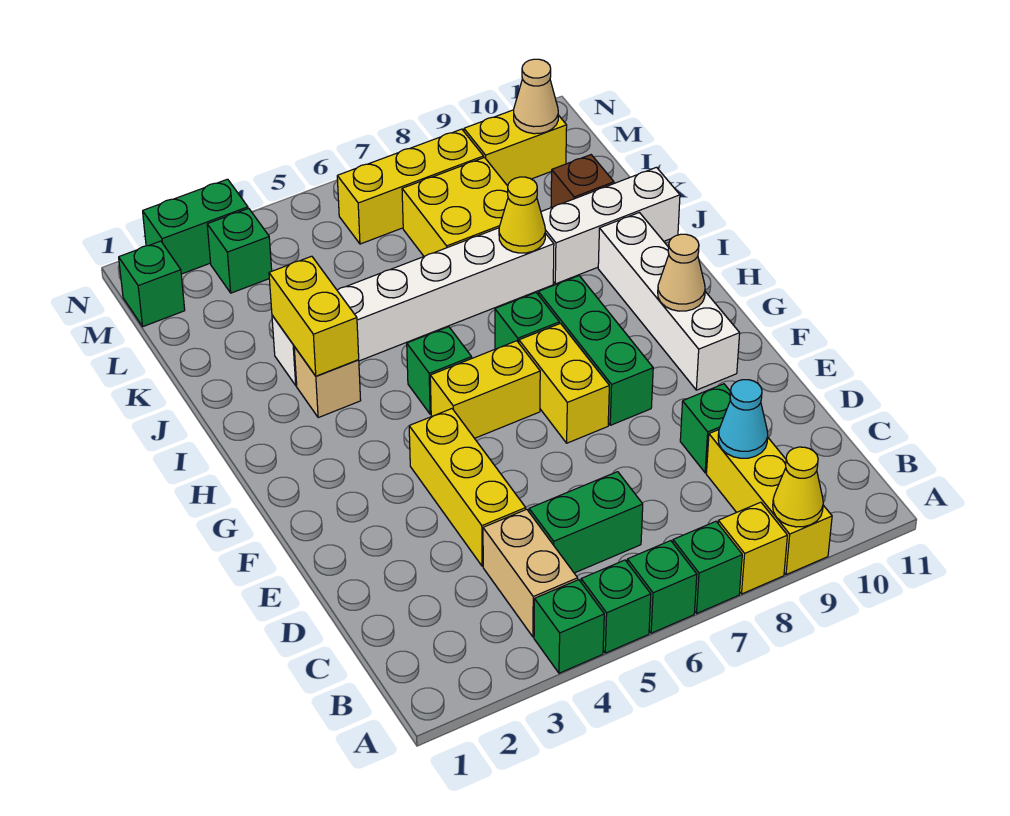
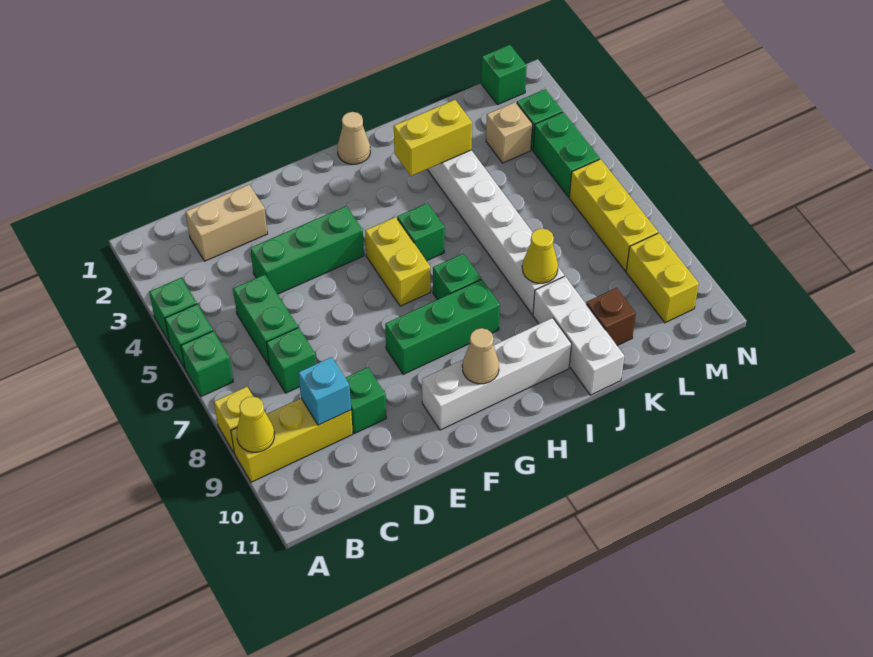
green brick A7 level 1 -> green brick C7 level 1
tan brick B4:C4 level 1 -> tan brick C2:D2 level 1
cyan cone C9 level 2 -> cyan brick C9 level 2
yellow brick D4:F4 level 1 -> green brick D4:F4 level 1
yellow brick F7:G7 level 1 -> none
tan brick I3 level 1 -> tan brick L3 level 1
yellow brick K7:L8 level 1 -> none
tan cone M10 level 2 -> tan cone H1 level 1
green brick N2:N3 level 1 -> green brick M4:M5 level 1

